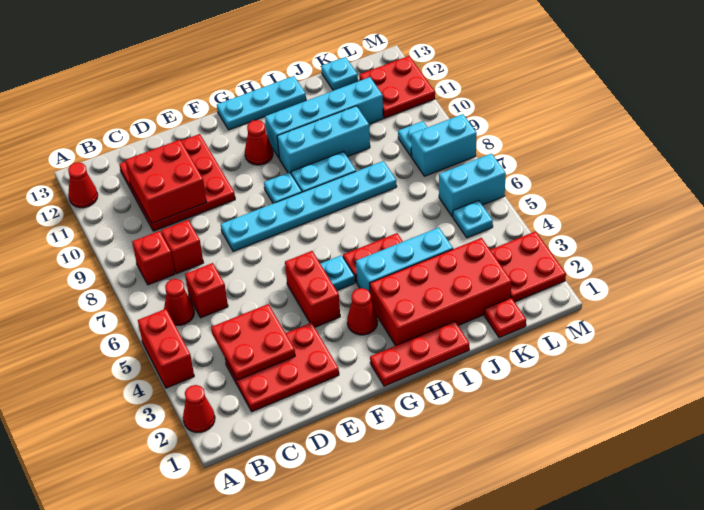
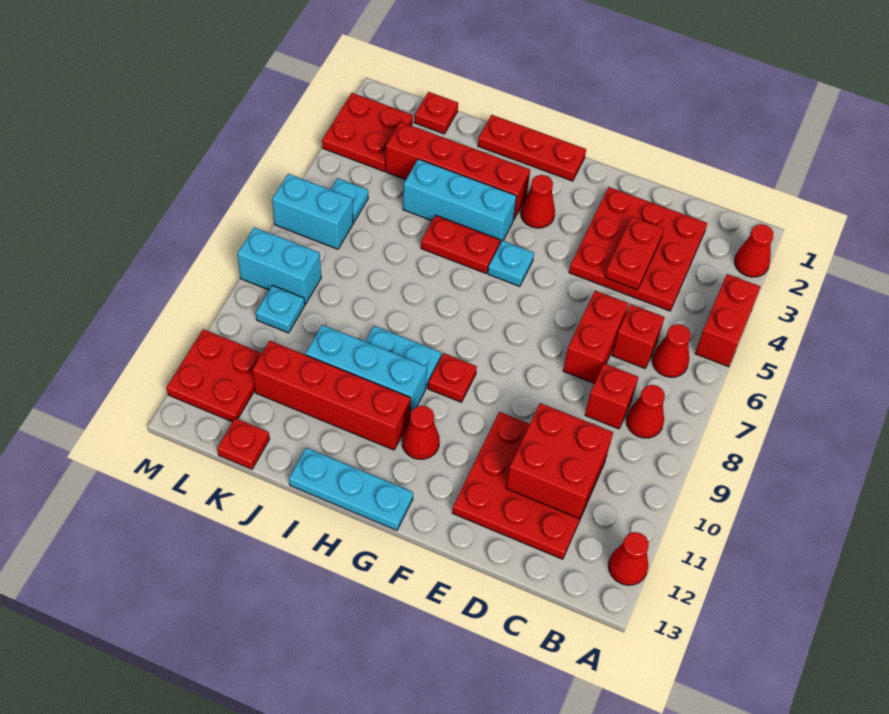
red brick B8 level 1 -> red cone B8 level 1
red plate C2:E3 level 1 -> red plate C2:E4 level 1
red plate C3:D4 level 2 -> red plate D3:D4 level 2
cyan plate E8:J8 level 1 -> none
red brick F4:F5 level 1 -> red brick D6:D7 level 1
cyan plate G9 level 1 -> red plate G9 level 1
red brick H2:K3 level 1 -> red brick H3:K3 level 1
cyan brick H11:K11 level 1 -> red brick H11:K11 level 1
cyan plate K13 level 1 -> red plate K13 level 1

